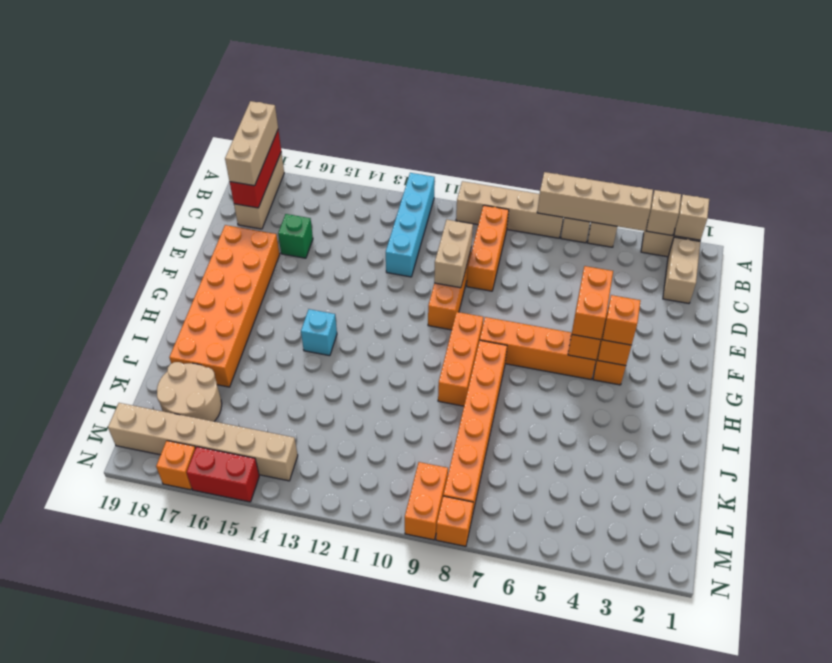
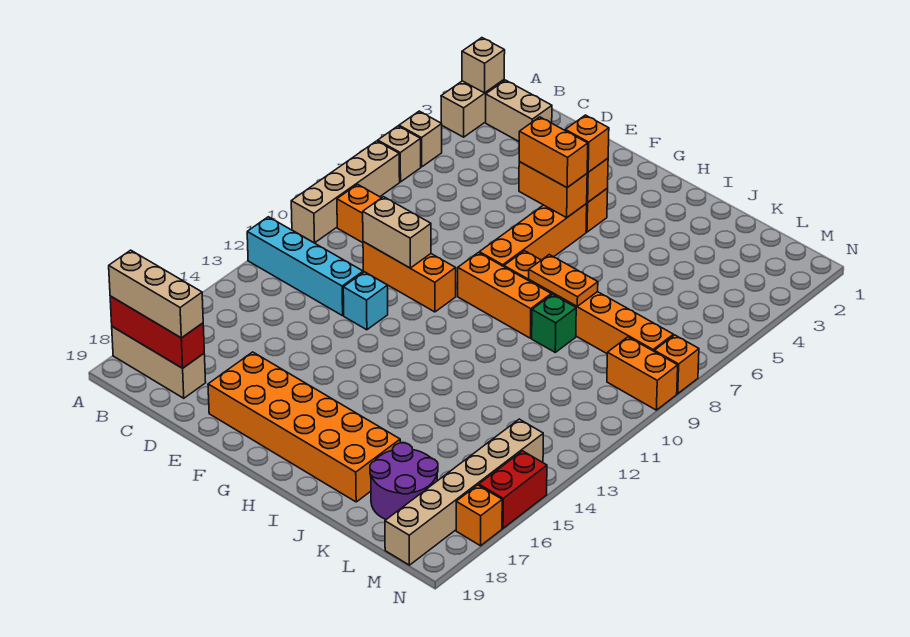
tan brick A3 level 2 -> none
tan brick A4:A7 level 2 -> none
green brick D16 level 1 -> green brick J9 level 1
cyan brick H14 level 1 -> cyan brick E12 level 1
none -> orange plate I8:J8 level 2
tan round brick K17:L18 level 1 -> purple round brick K17:L18 level 1

